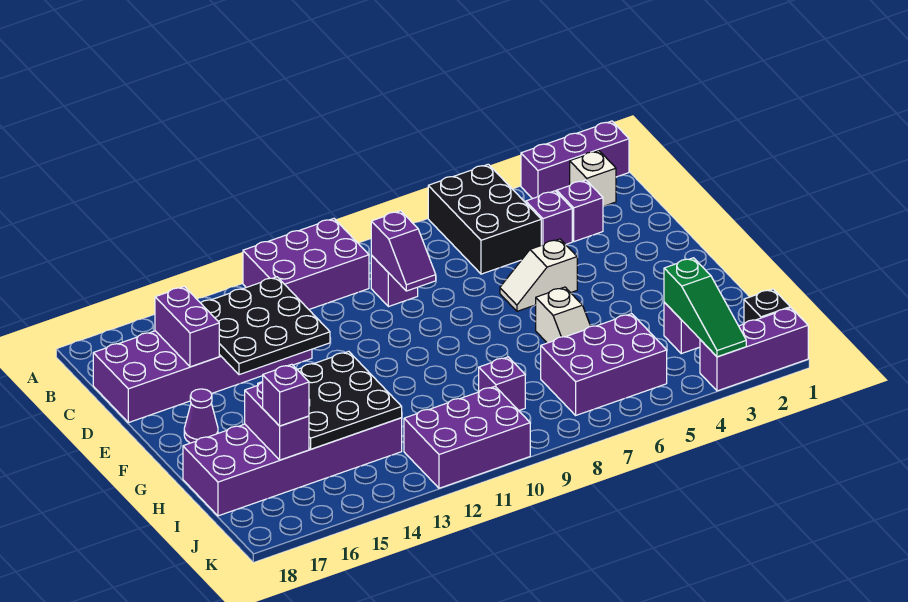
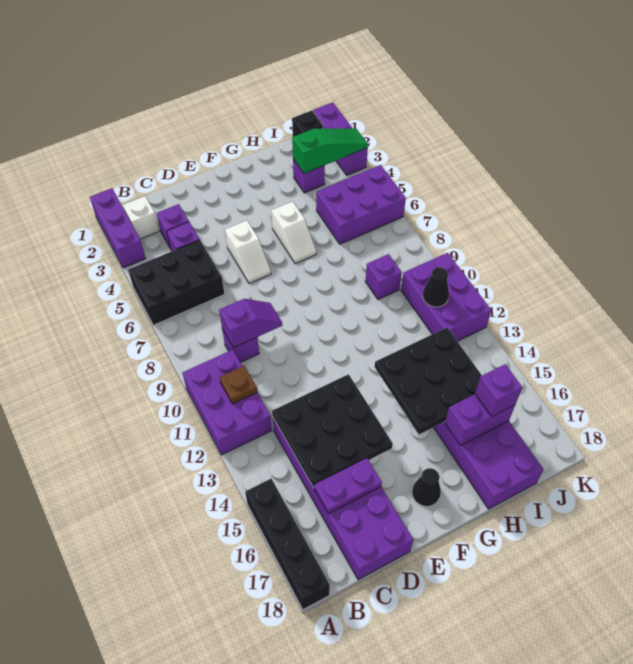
none -> black brick A15:A18 level 1
none -> brown plate B11 level 2
purple brick C16:D16 level 2 -> purple plate C16:D16 level 2
purple cone F17 level 1 -> black cone F17 level 1
white slope G6:H6 level 1 top G -> white slope G5:G6 level 1 top 5
purple brick I5:J7 level 1 -> purple brick I5:K6 level 1
none -> black cone J11 level 2

